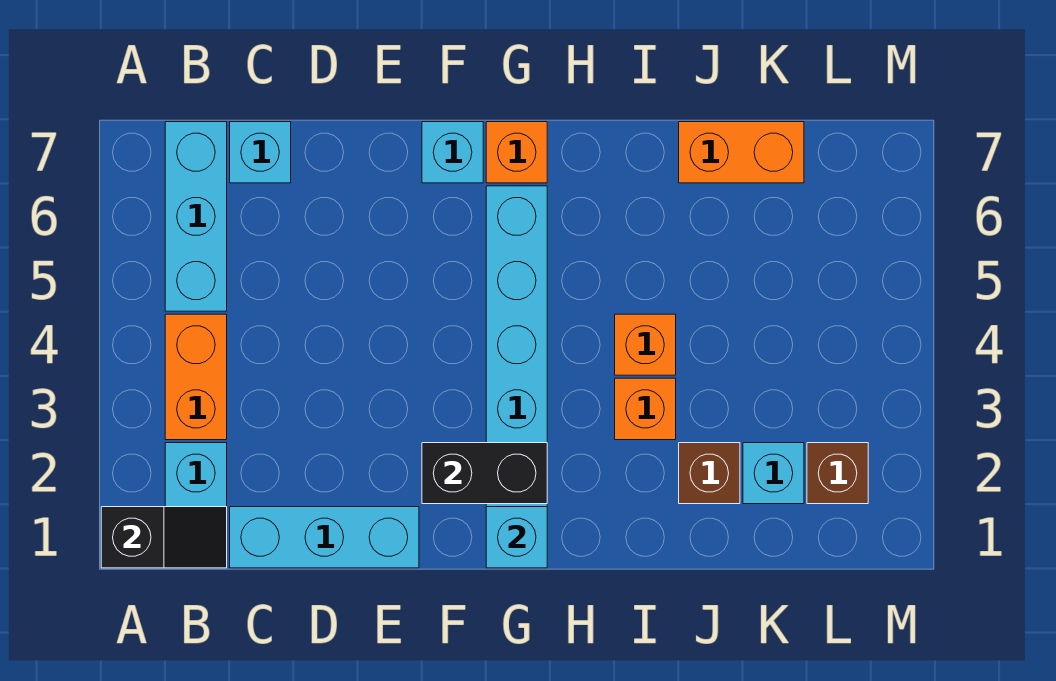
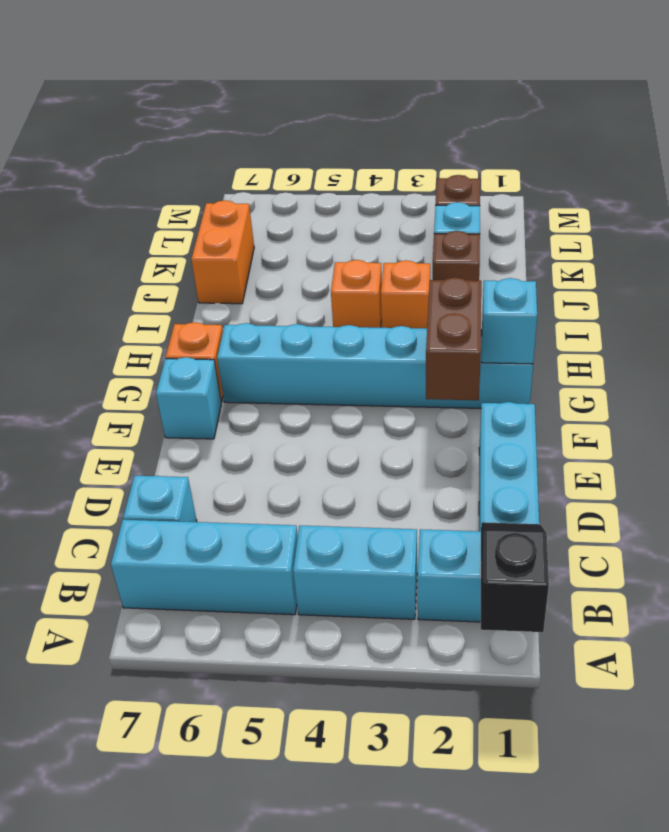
orange brick B3:B4 level 1 -> cyan brick B3:B4 level 1
black brick F2:G2 level 2 -> brown brick F2:G2 level 2

